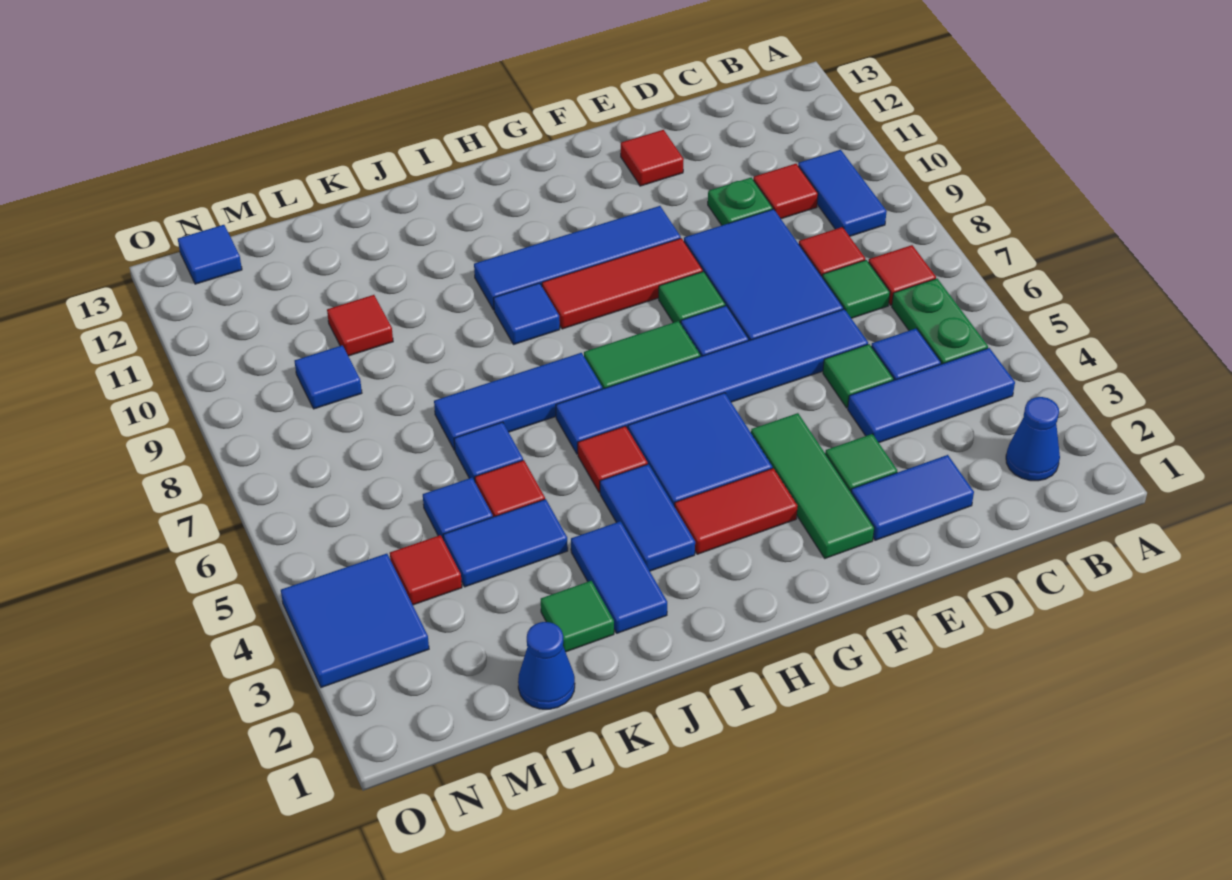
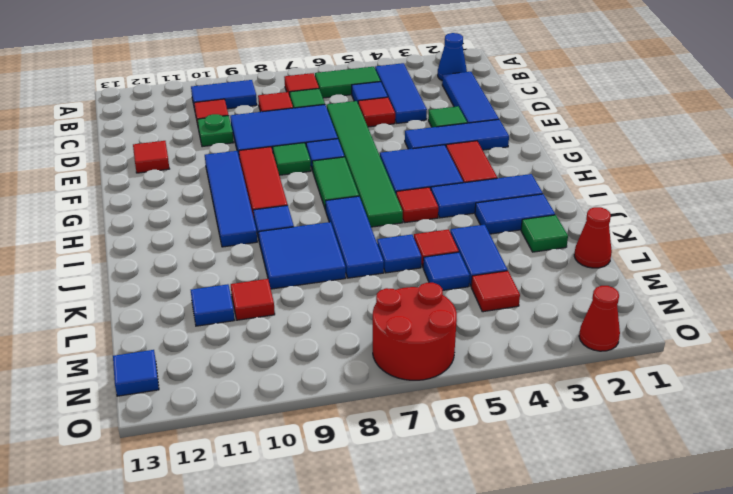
green plate B5:B6 level 1 -> green tile B5:B6 level 1
blue tile D2:E2 level 1 -> blue tile C2:E2 level 1
green tile D5 level 1 -> red tile D5 level 1
blue tile D6:I6 level 1 -> green tile D6:I6 level 1
green tile F2:F4 level 1 -> blue tile F2:F4 level 1
blue tile I3:I4 level 1 -> blue tile I2:I4 level 1
blue cone L1 level 1 -> red cone L1 level 1
blue tile M9 level 1 -> blue tile L11 level 1
blue tile N3:O4 level 1 -> blue tile J8:K9 level 1
none -> red round brick N6:O7 level 1
none -> red cone O2 level 1

